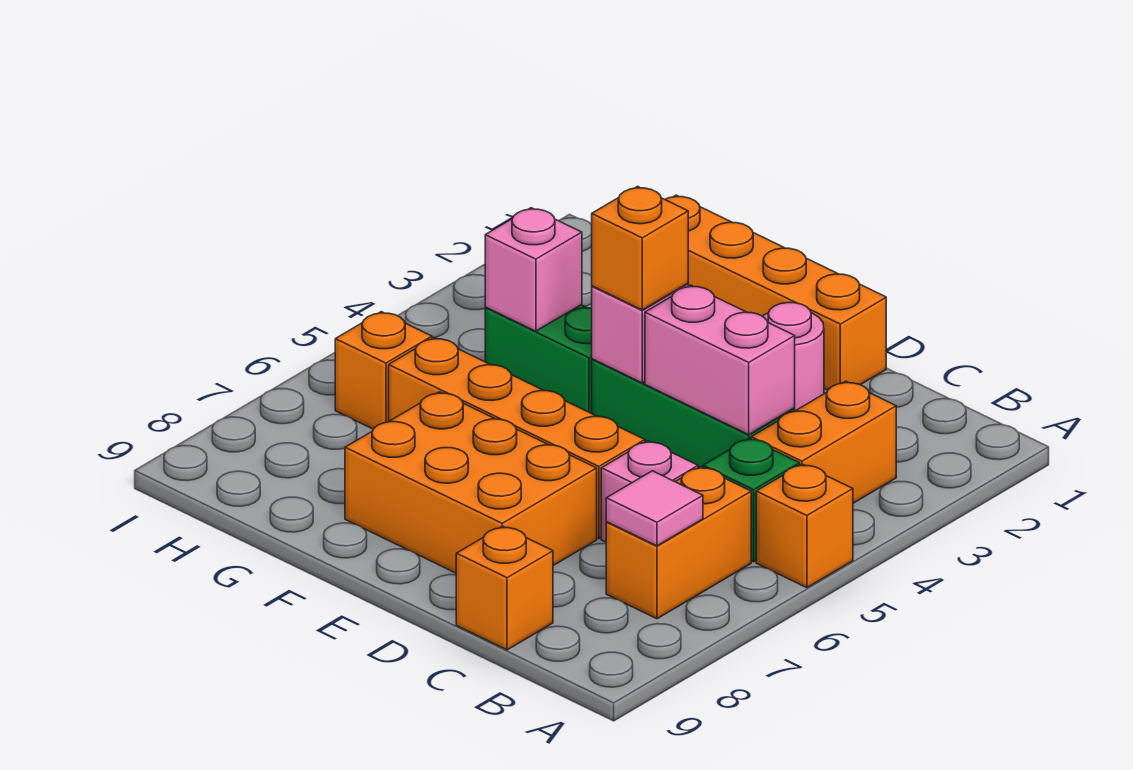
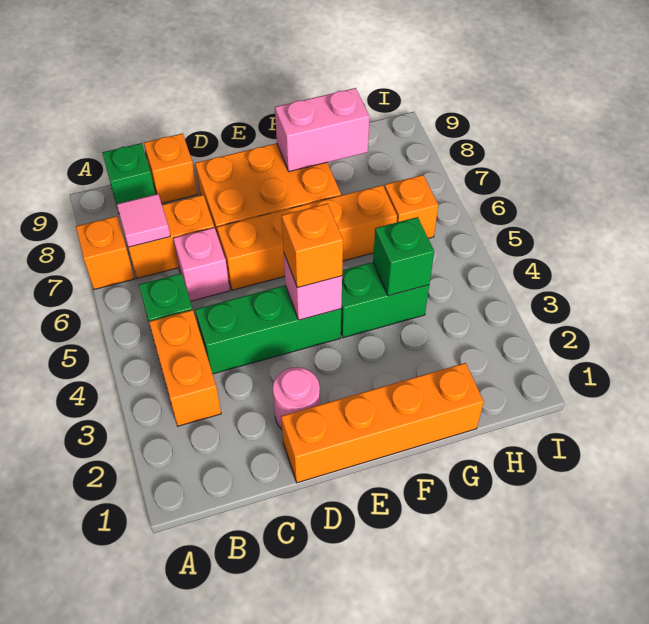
orange brick A5 level 1 -> orange brick A7 level 1
orange brick B6:B7 level 1 -> orange brick B7:C7 level 1
none -> green brick B9 level 1
pink brick C4:D4 level 2 -> pink brick F8:G8 level 2
pink brick G4 level 2 -> green brick G4 level 2

